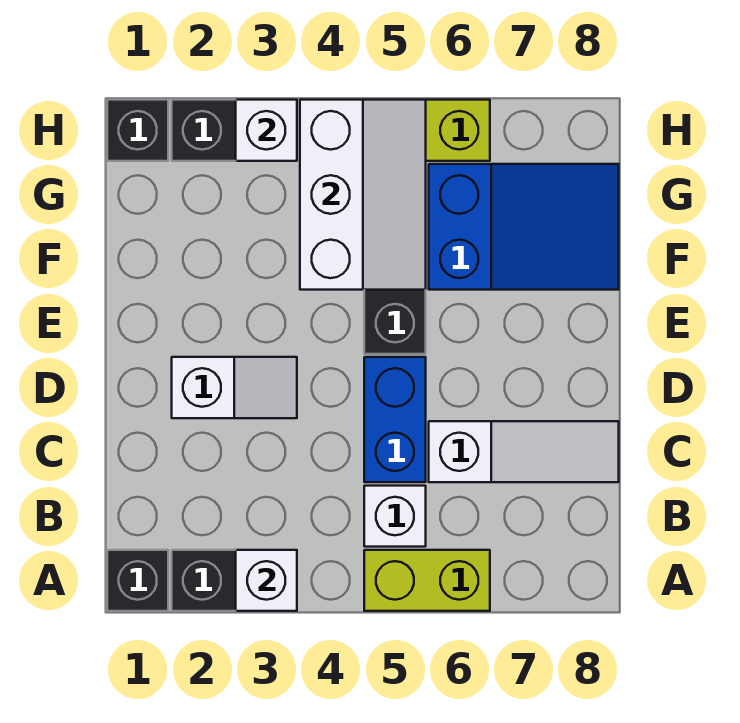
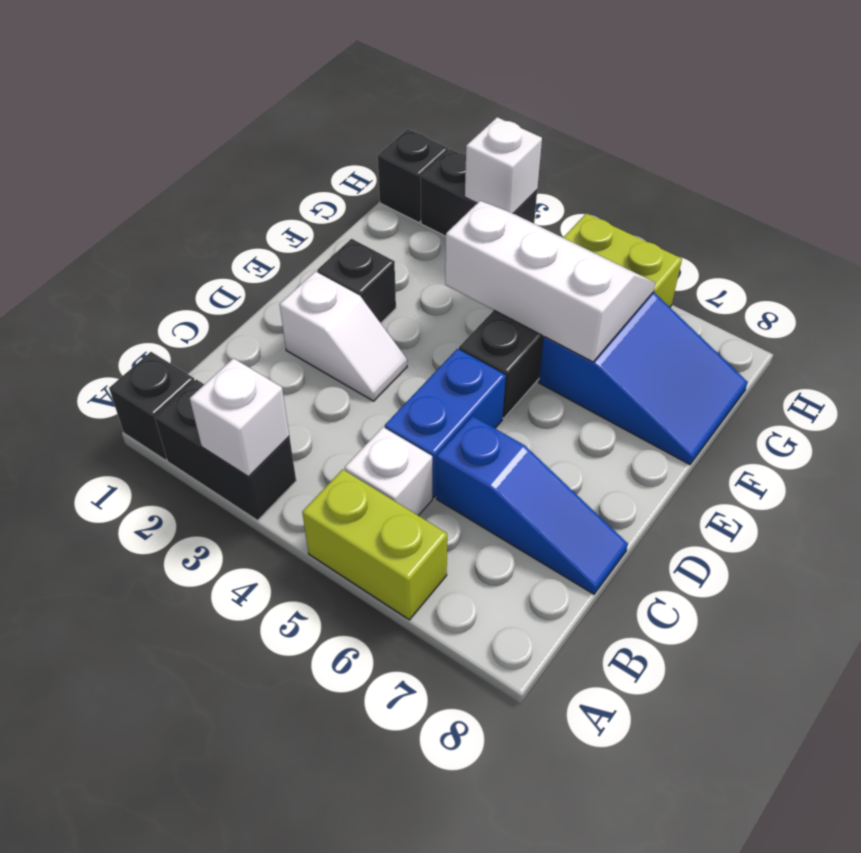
white slope C6:C8 level 1 top 6 -> blue slope C6:C8 level 1 top 6
none -> black brick E2 level 1
white slope F4:H5 level 2 top 4 -> white slope F4:G6 level 2 top F

